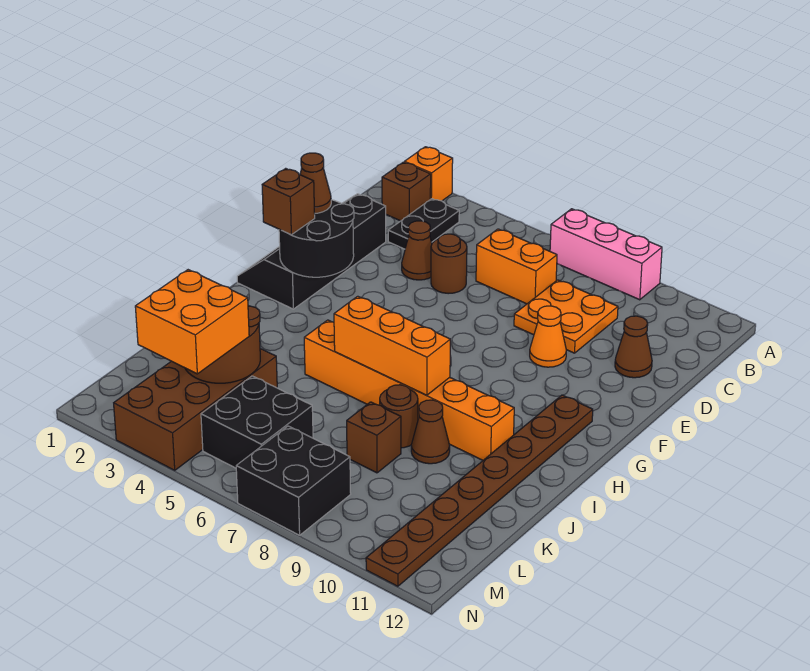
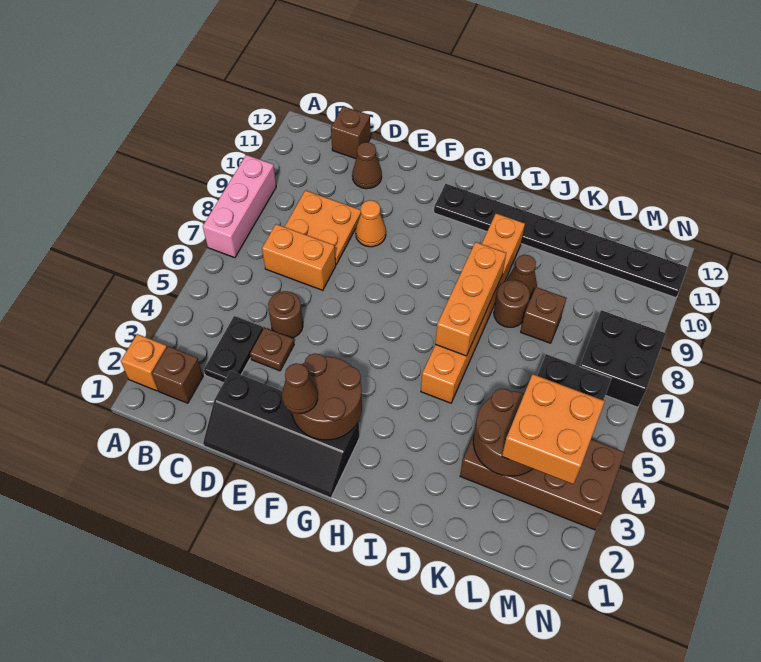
black plate B3:C3 level 1 -> black plate C3:C4 level 1
orange brick C6:C7 level 1 -> orange brick C7:D7 level 1
brown cone D4 level 1 -> brown plate D4 level 1
black round brick F2:G3 level 2 -> brown round brick F2:G3 level 2
brown brick G2 level 3 -> brown brick C12 level 1
brown plate G11:N11 level 1 -> black plate G11:N11 level 1

